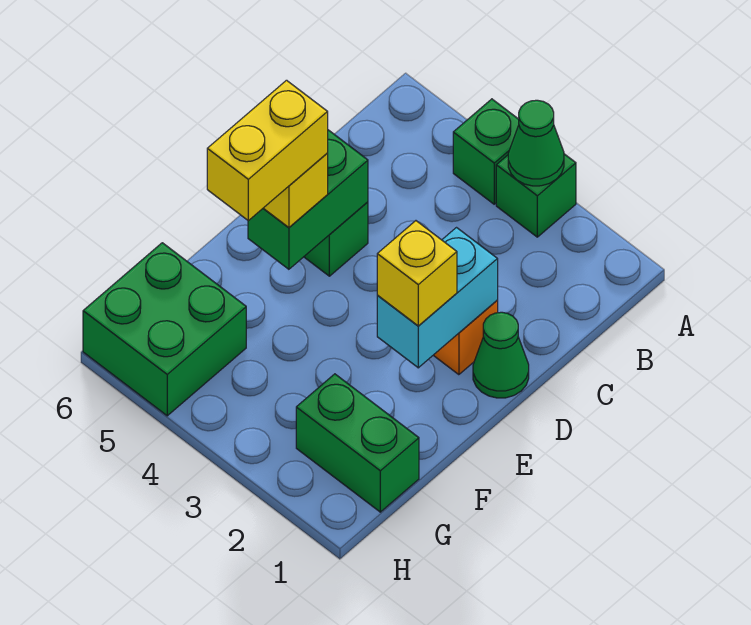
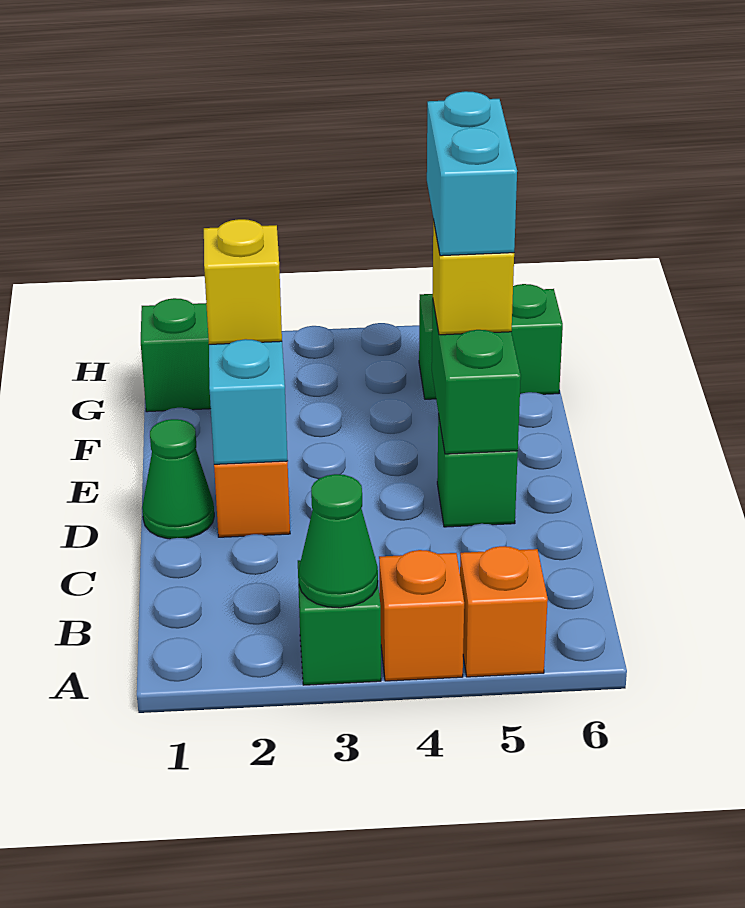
green brick A4 level 1 -> orange brick A4 level 1
none -> orange brick A5 level 1
yellow brick E5:F5 level 4 -> cyan brick E5:F5 level 4
green brick G5:H6 level 1 -> green brick G5:G6 level 1

